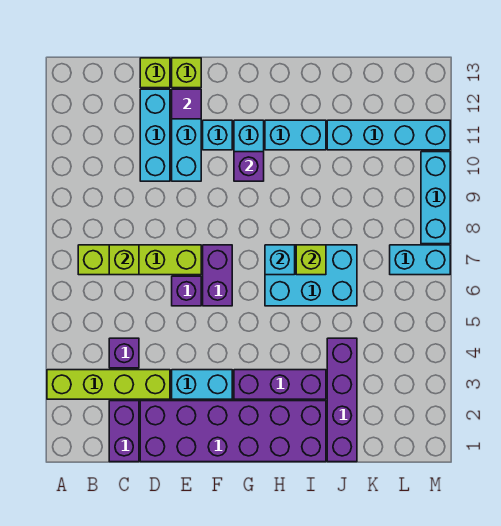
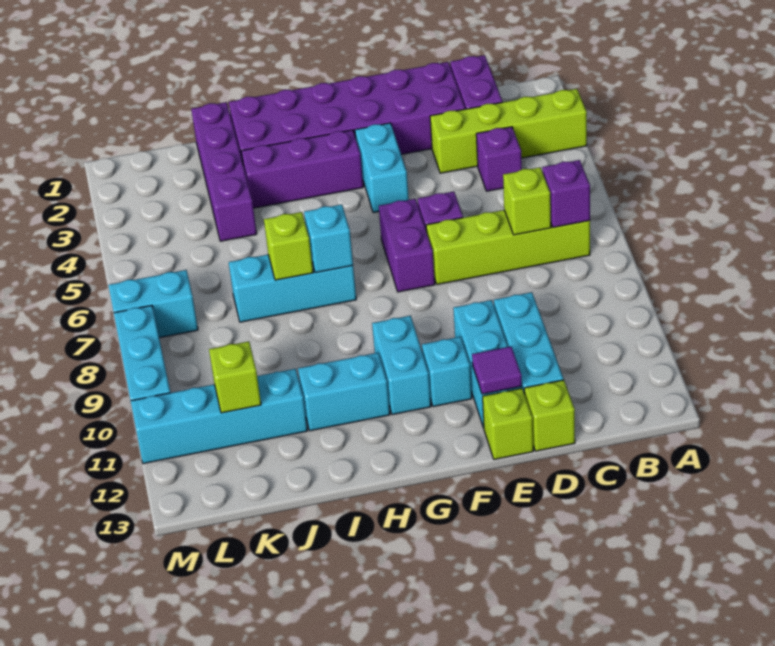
cyan brick E3:F3 level 1 -> cyan brick F3:F4 level 1
purple brick G10 level 2 -> purple brick B7 level 2
cyan brick H6:J7 level 1 -> cyan brick H7:J7 level 1
none -> lime brick K11 level 2

